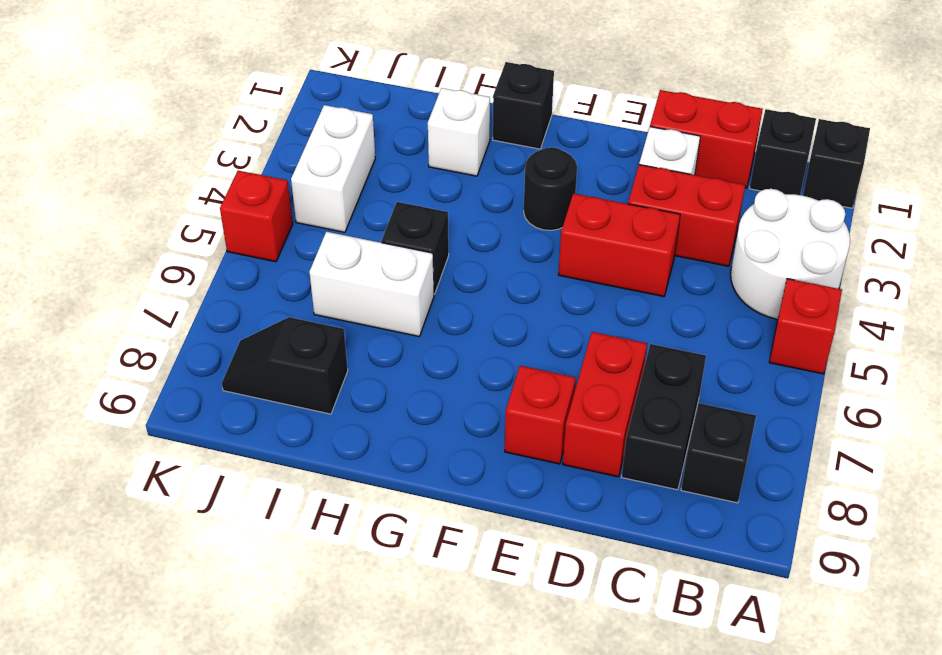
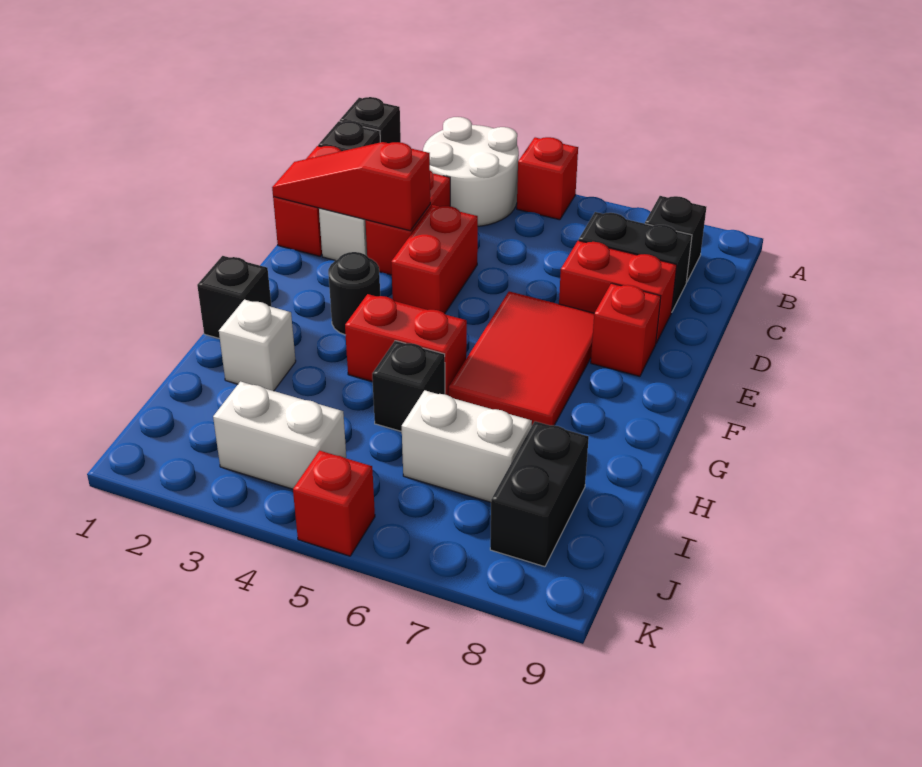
none -> red slope D1:D3 level 2 top 3
none -> red tile E6:G7 level 1
none -> red brick G4:G5 level 1
white brick H6:I6 level 1 -> white brick I6:I7 level 1
black slope I8:J8 level 1 top I -> black brick I8:J8 level 1

